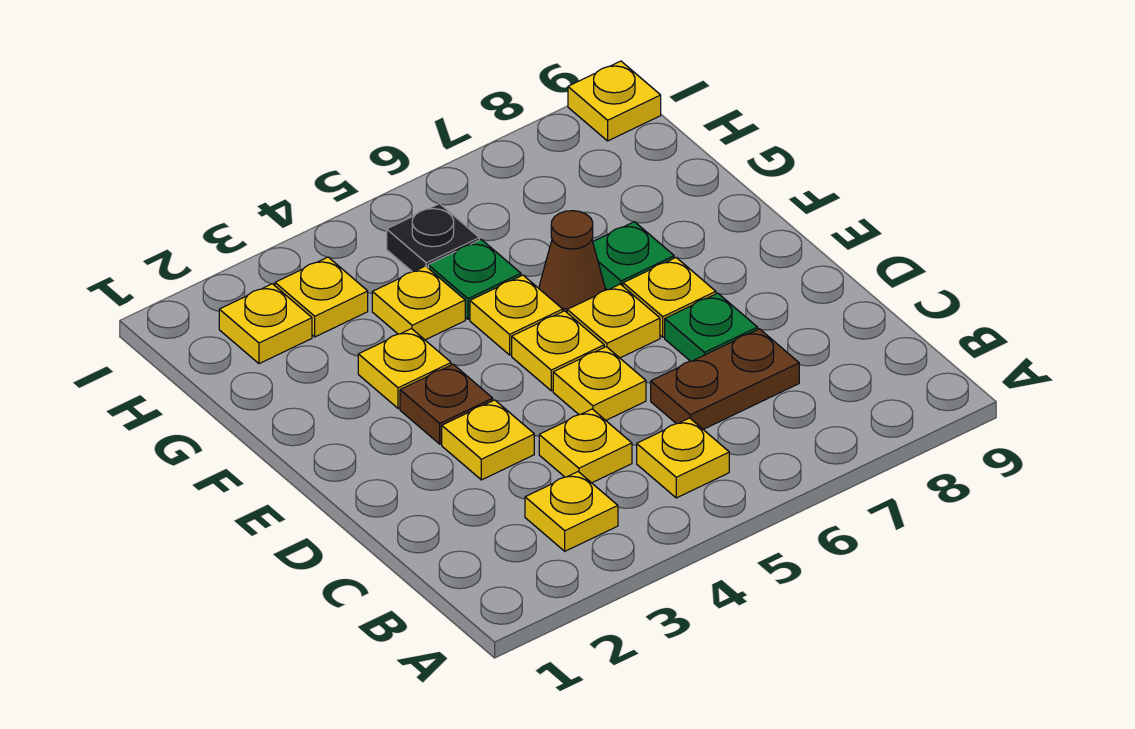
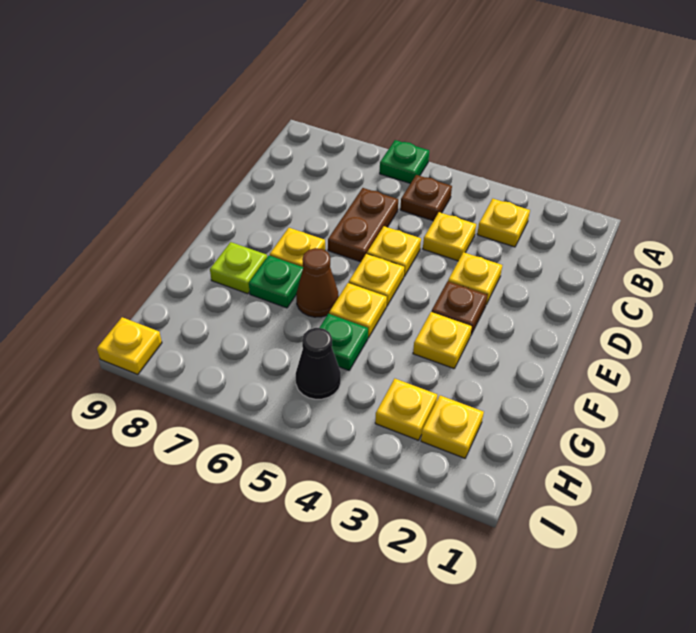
yellow plate B5 level 1 -> brown plate B5 level 1
brown plate C6:C7 level 1 -> brown plate C6:D6 level 1
green plate D7 level 1 -> green plate A6 level 1
yellow plate E6 level 1 -> none
none -> lime plate F8 level 1
yellow plate G4 level 1 -> none
black plate H5 level 1 -> black cone H5 level 1

